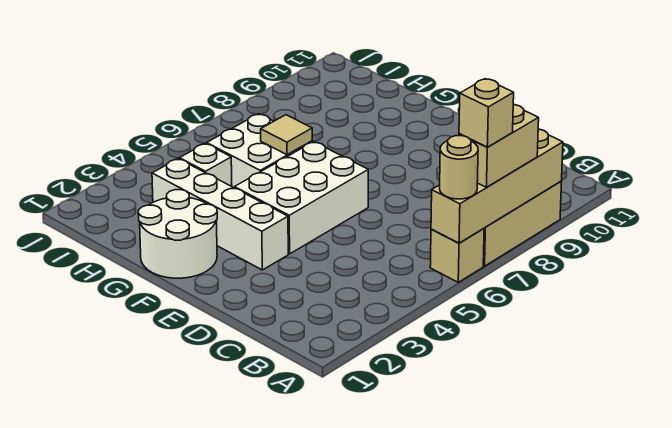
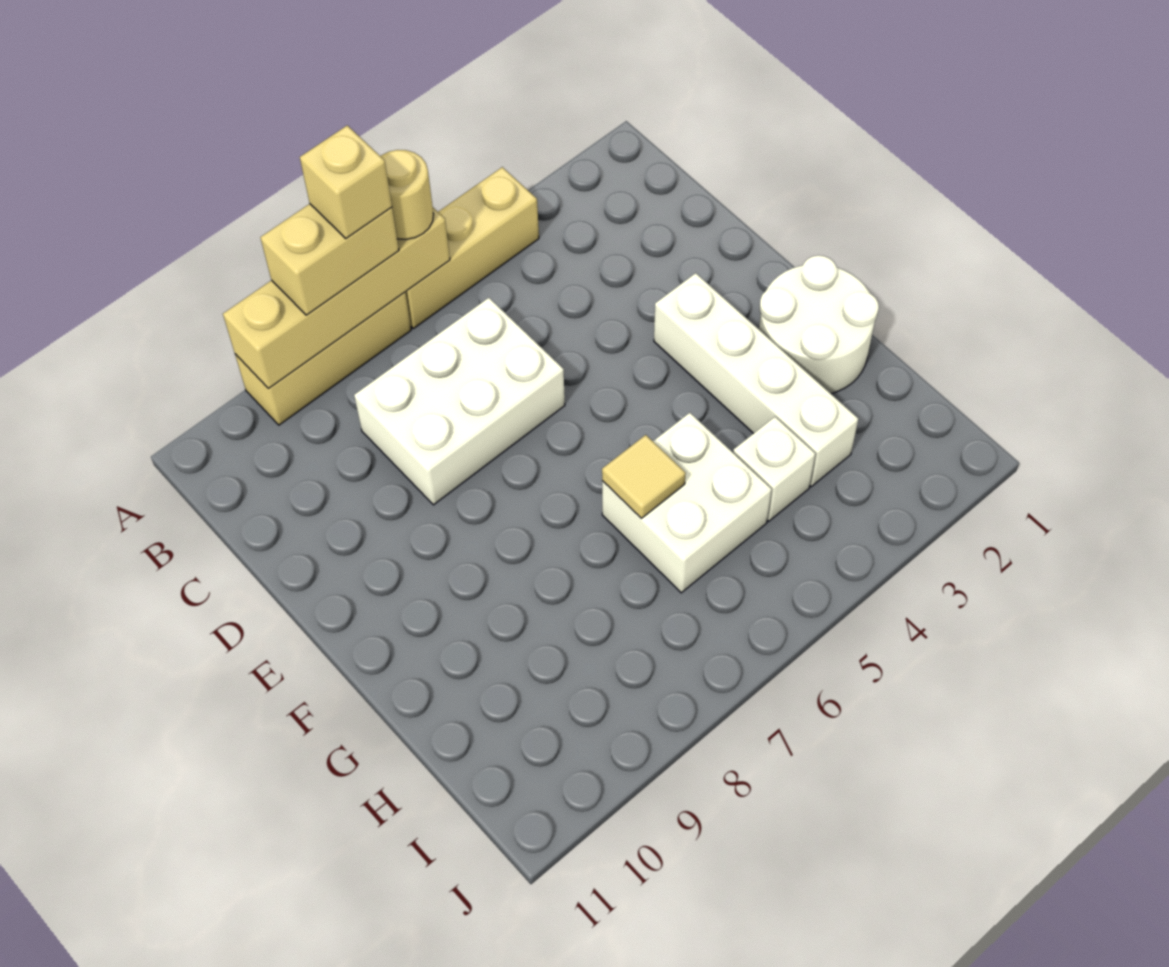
tan brick A6 level 1 -> tan brick A4:A6 level 1
white brick E4:F6 level 1 -> white brick C6:D8 level 1

